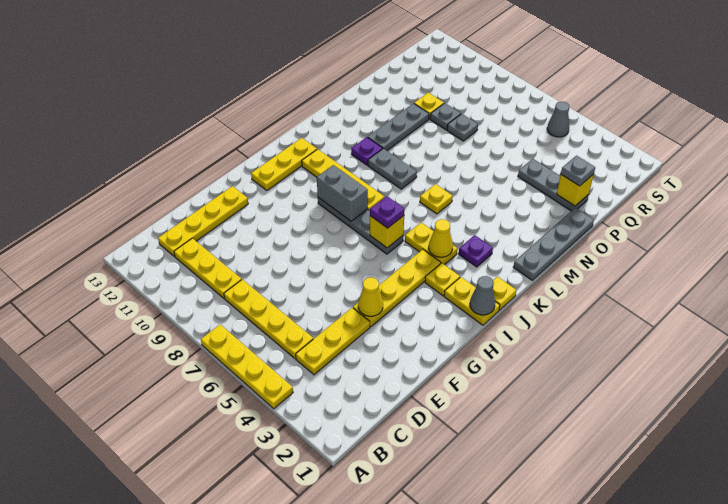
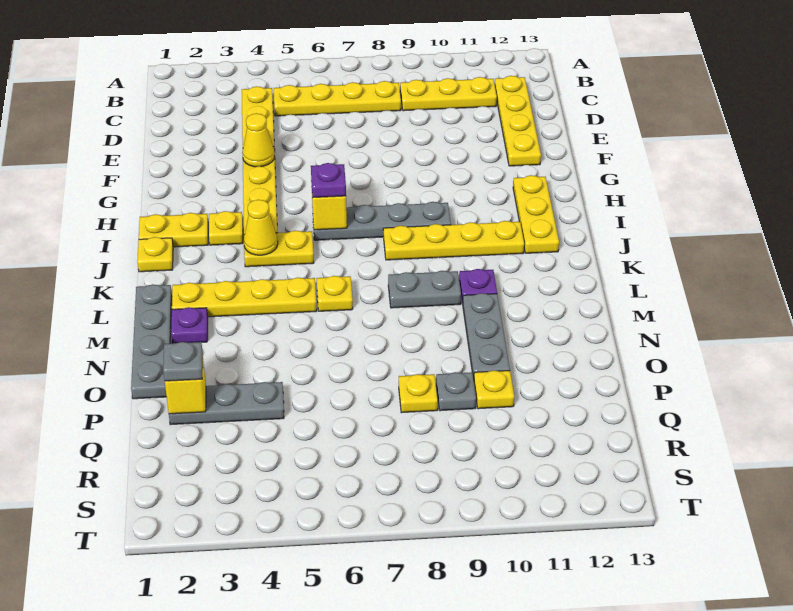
yellow plate A4:A7 level 1 -> yellow plate L2:L5 level 1
grey cone I1 level 2 -> none
grey brick I8:I9 level 2 -> none
purple plate K3 level 1 -> purple plate M2 level 1
grey plate P8 level 1 -> yellow plate P8 level 1
grey cone S5 level 1 -> none

